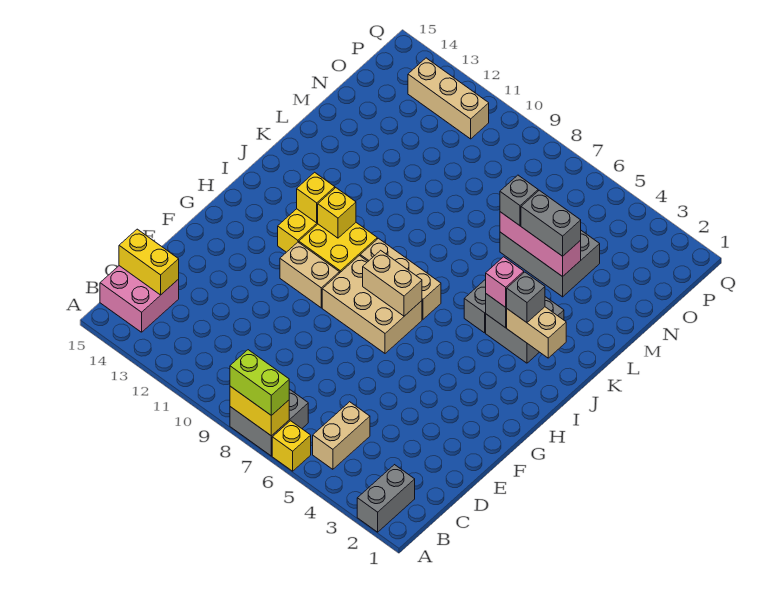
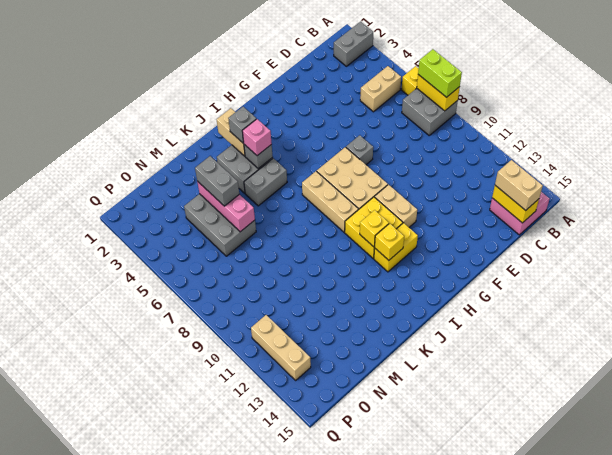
tan brick H7:H8 level 2 -> tan brick C14:C15 level 3
grey brick M6 level 3 -> grey brick F7 level 1

